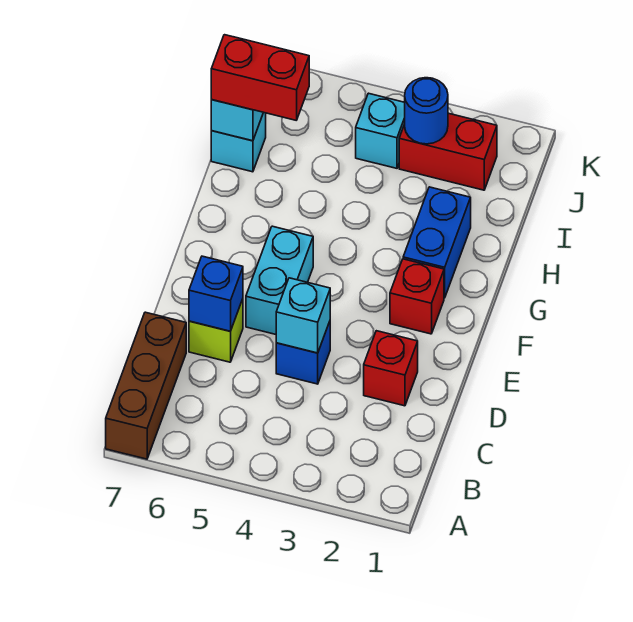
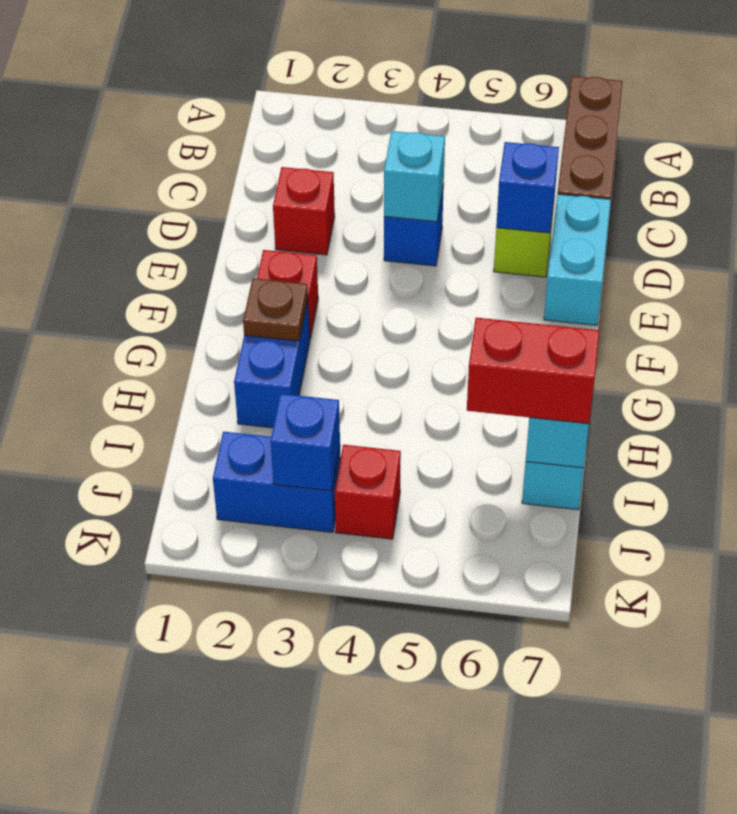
cyan brick E5:F5 level 1 -> cyan brick D7:E7 level 1
none -> brown plate G2 level 2
red brick J2:J3 level 1 -> blue brick J2:J3 level 1
blue round brick J3 level 2 -> blue brick J3 level 2
cyan brick J4 level 1 -> red brick J4 level 1

